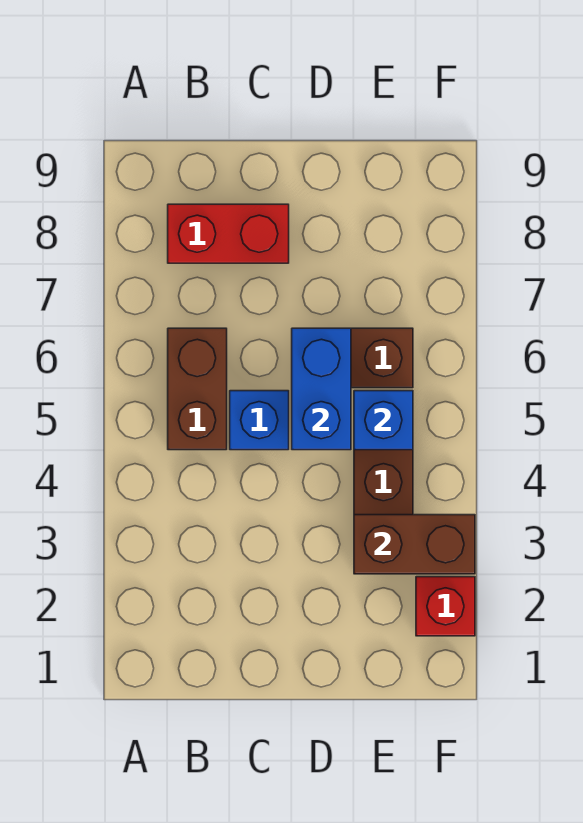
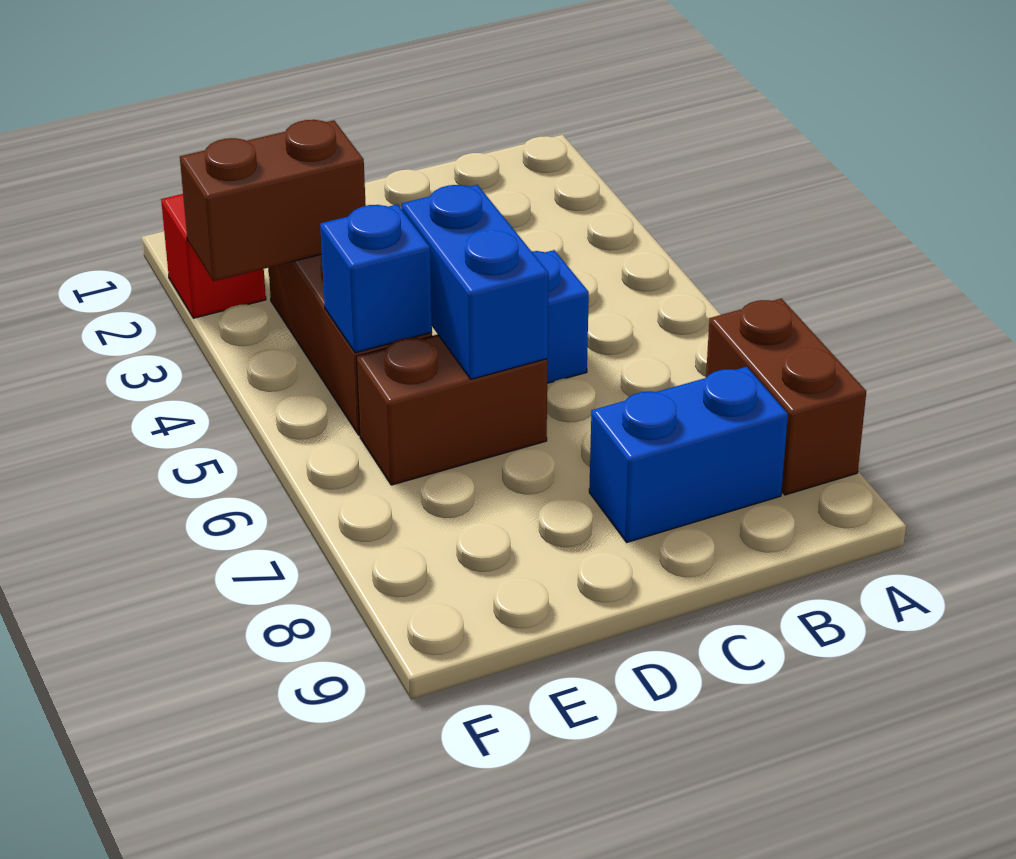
brown brick B5:B6 level 1 -> brown brick A7:A8 level 1
red brick B8:C8 level 1 -> blue brick B8:C8 level 1

